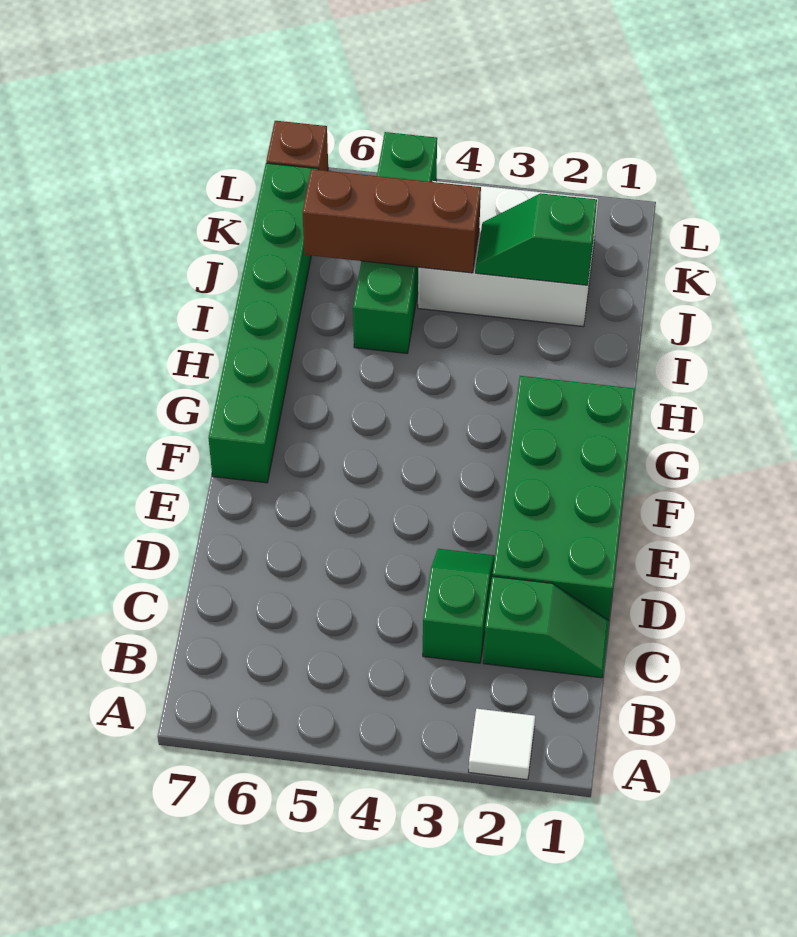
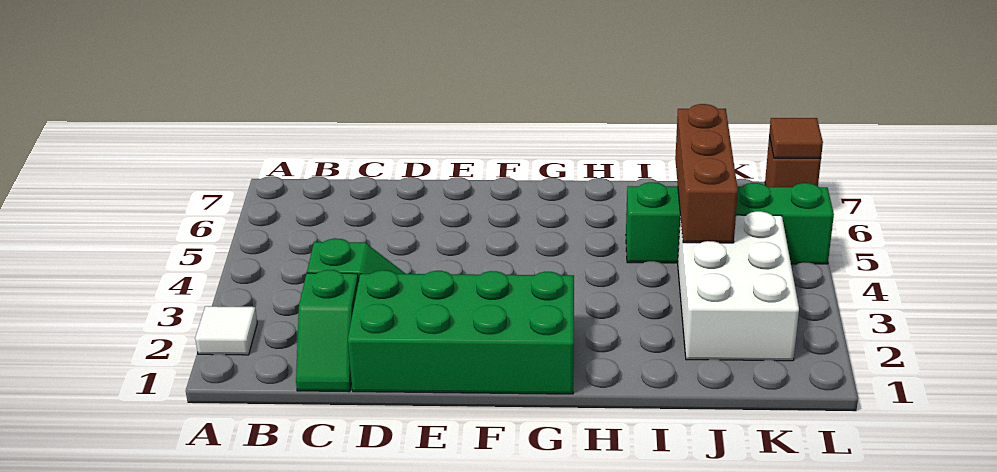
green brick F7:K7 level 1 -> none
green slope J2:J3 level 2 top 2 -> none
none -> brown tile L7 level 2

